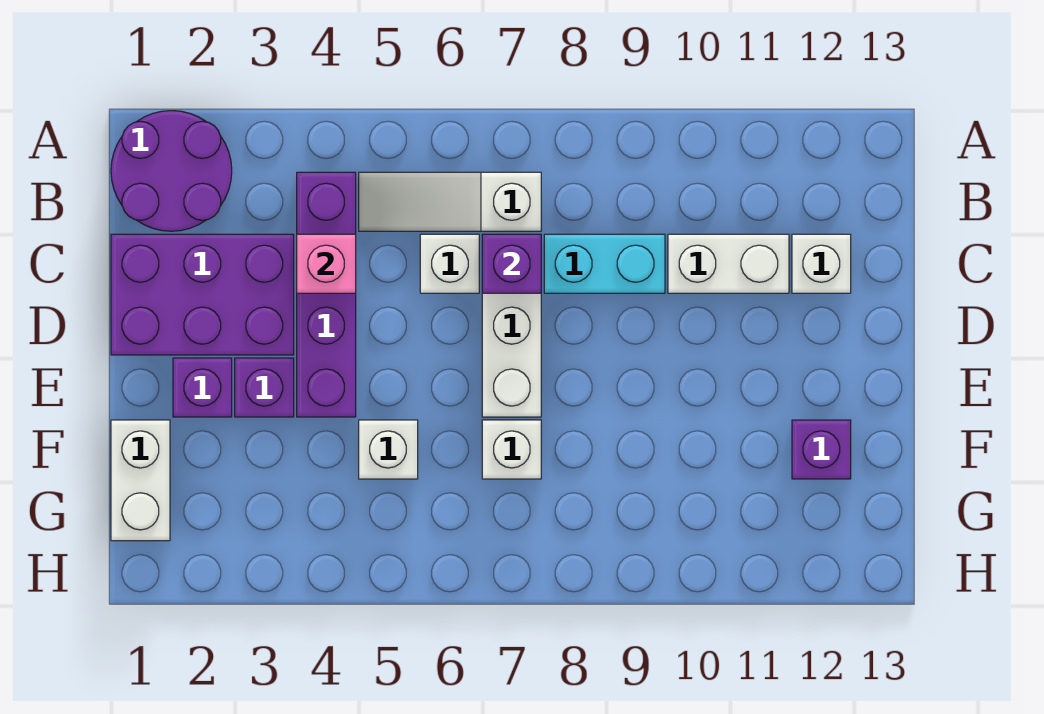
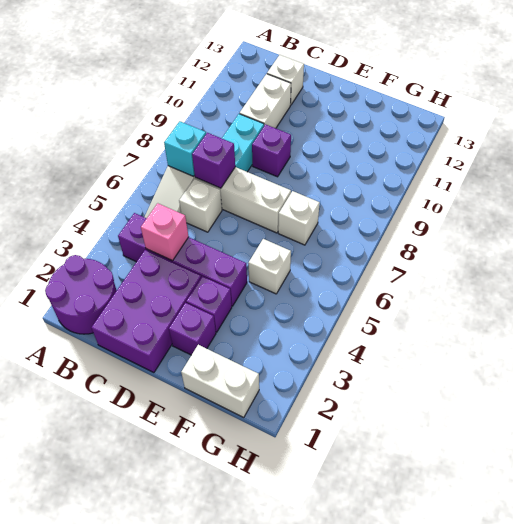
none -> cyan brick B7 level 2
purple brick F12 level 1 -> purple brick D9 level 1

